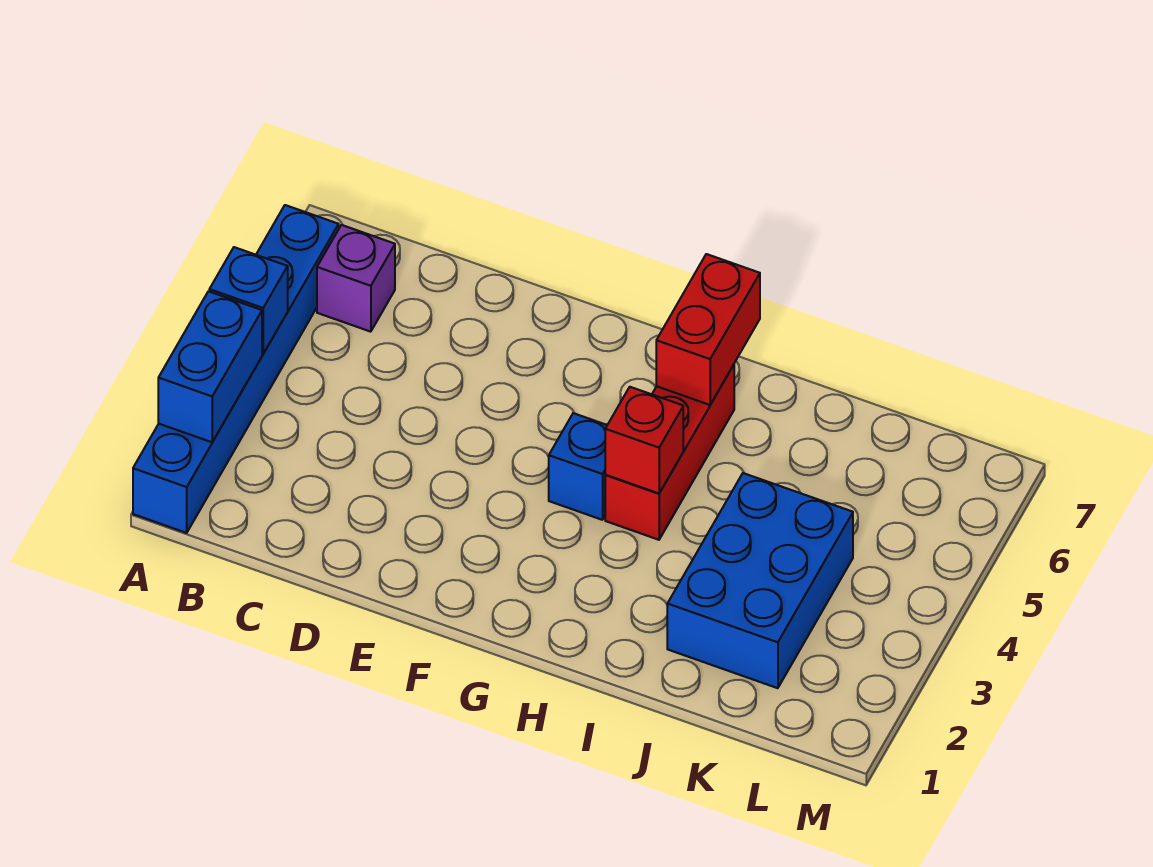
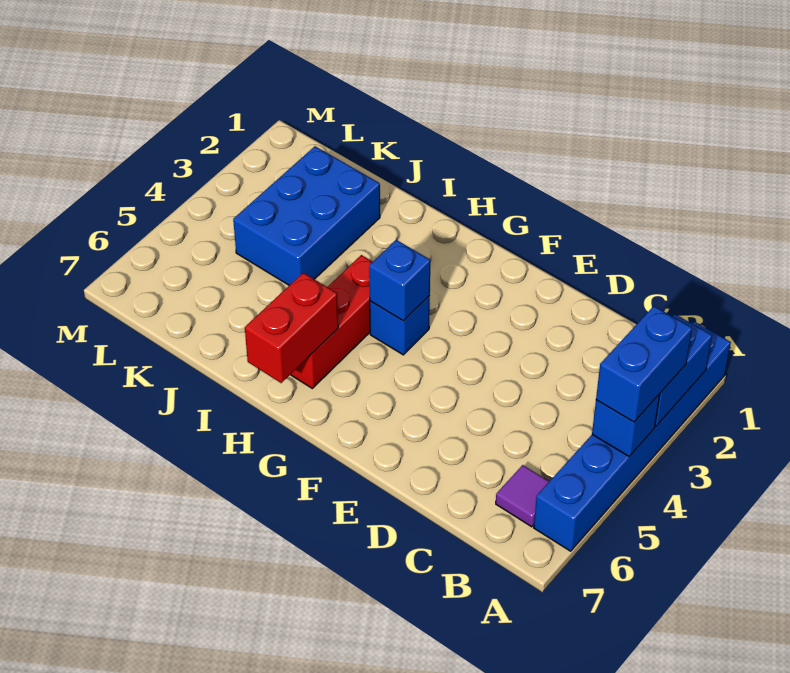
none -> blue brick A3:A4 level 3
purple brick B6 level 1 -> purple tile B6 level 1
none -> blue brick G4 level 2
red brick H4 level 2 -> none

